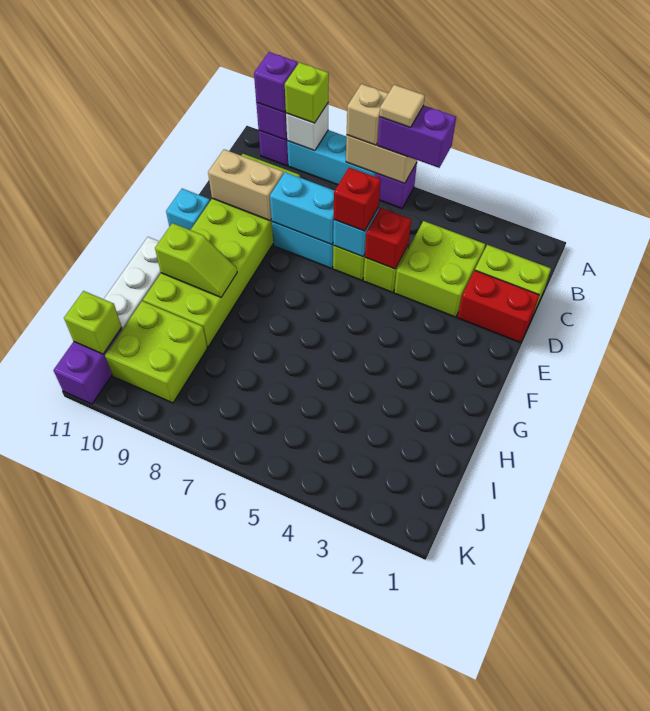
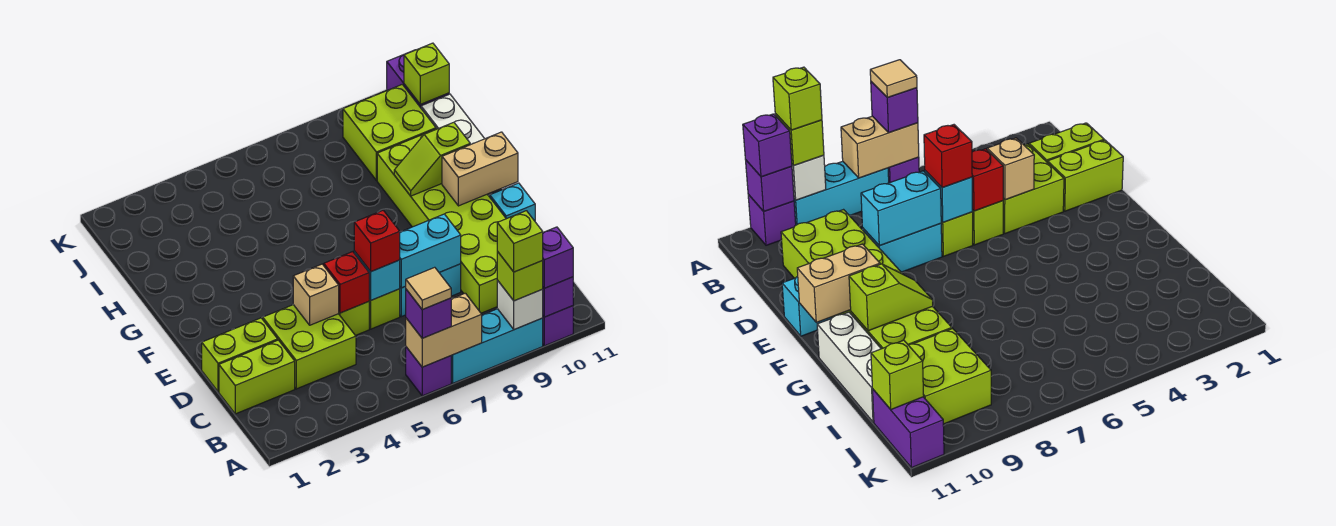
purple brick A5:A6 level 3 -> purple brick A6 level 3
tan brick A7 level 3 -> tan brick D4 level 2
none -> lime brick A9 level 4
red brick D1:D2 level 1 -> lime brick D1:D2 level 1
tan brick D9:D10 level 2 -> tan brick F10:F11 level 2

